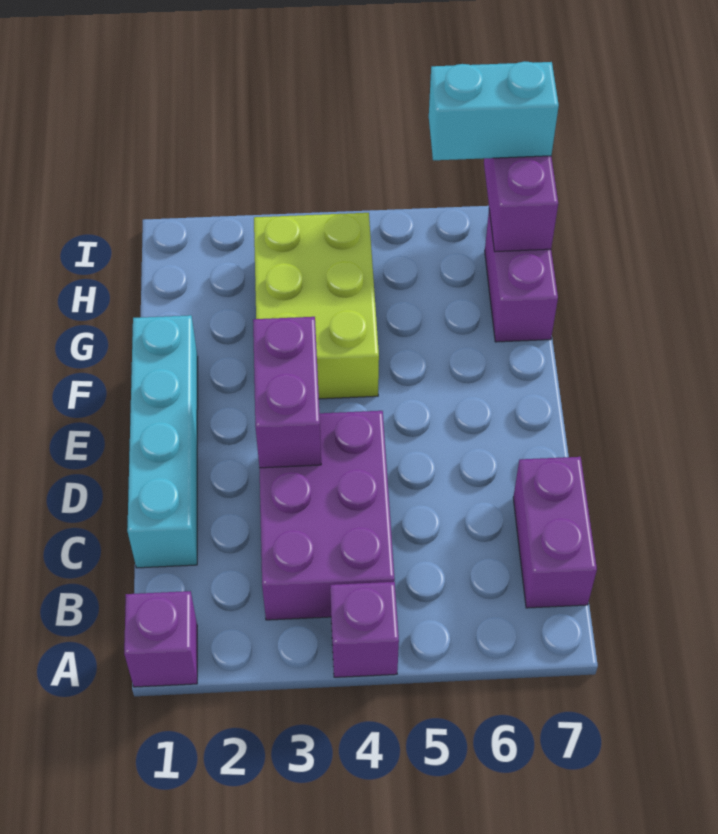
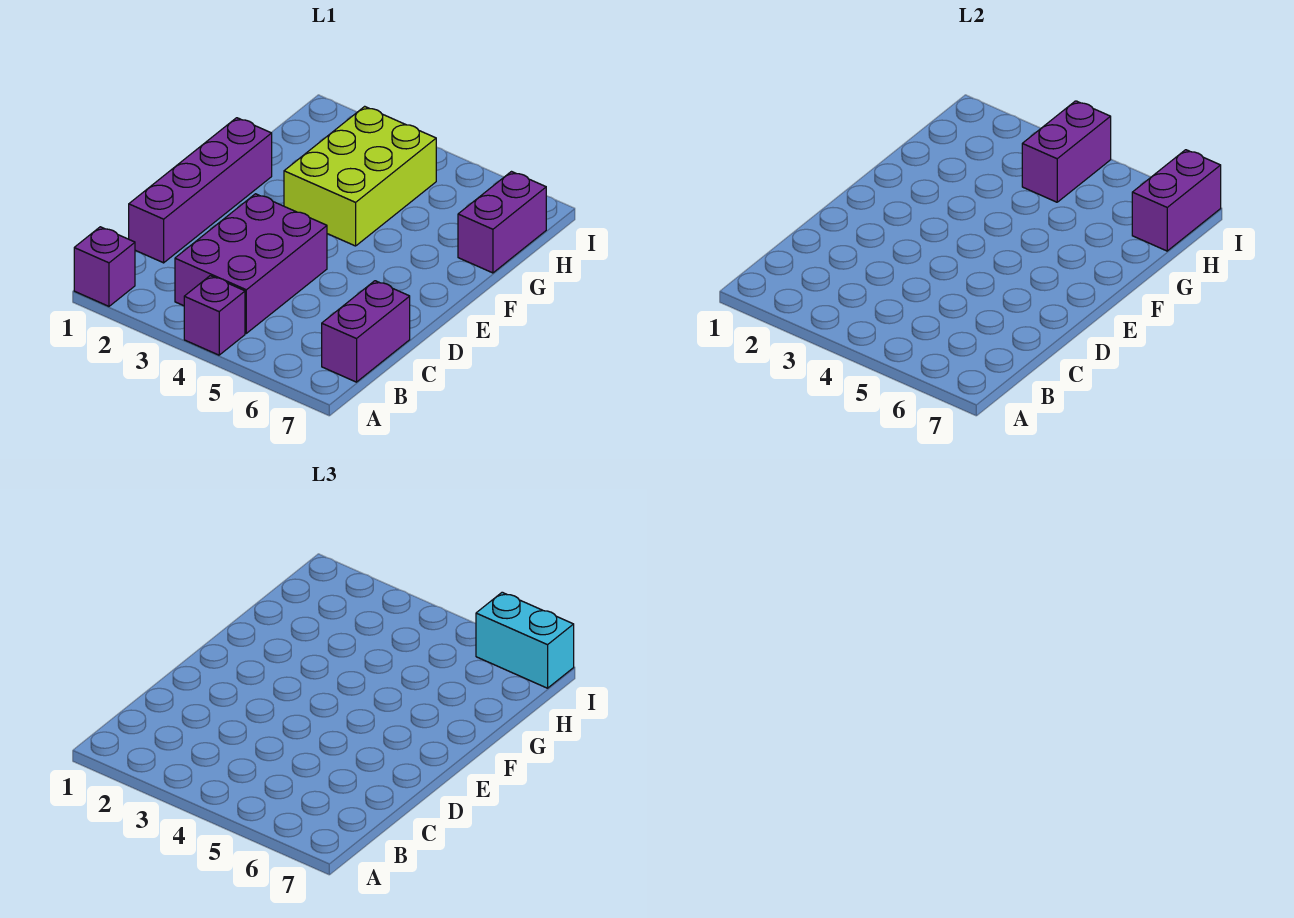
cyan brick C1:F1 level 1 -> purple brick C1:F1 level 1
purple brick D3:E3 level 2 -> purple brick H4:I4 level 2

